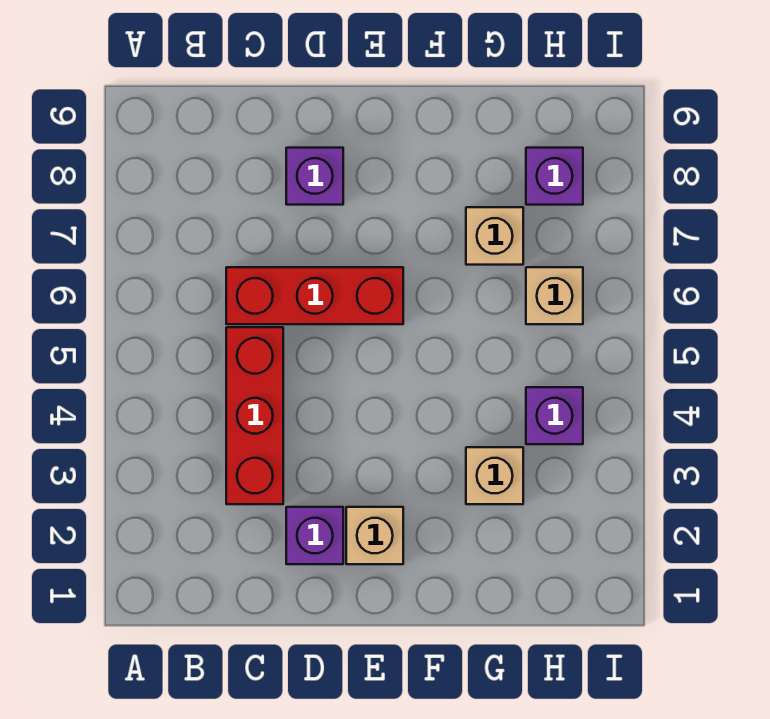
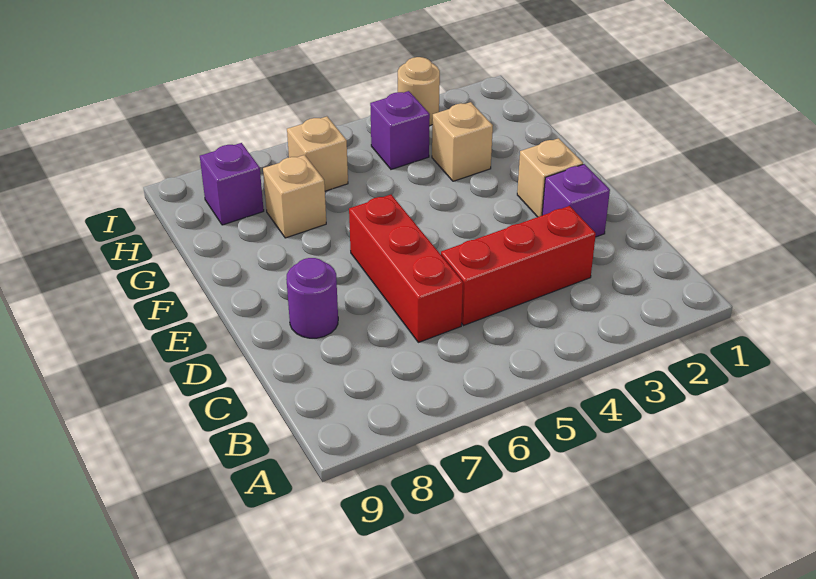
purple brick D8 level 1 -> purple round brick D8 level 1
none -> tan round brick I3 level 1

